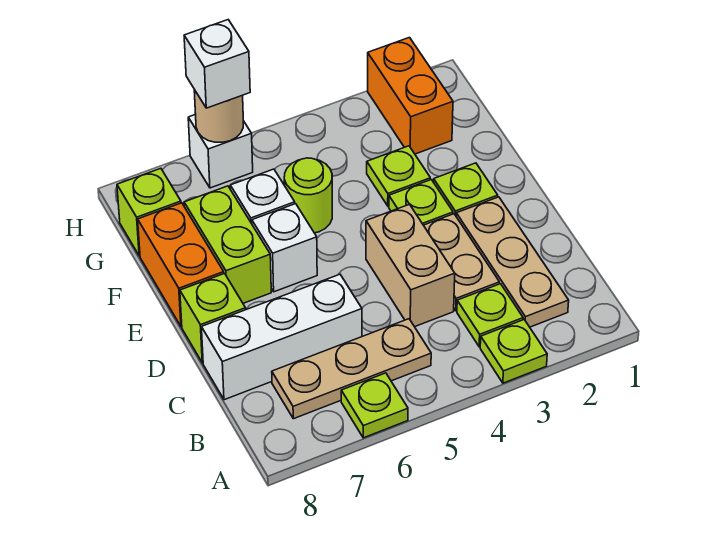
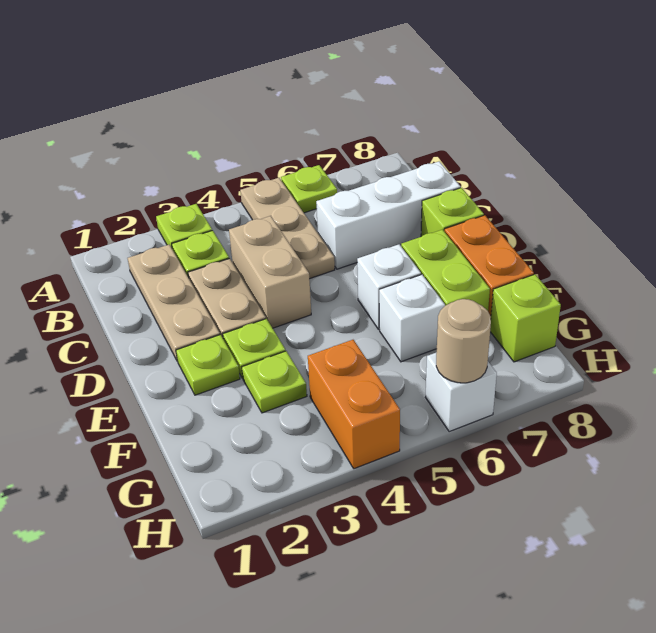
tan plate B5:B7 level 1 -> tan plate A5:C5 level 1
lime round brick F5 level 1 -> none
orange brick G2:H2 level 1 -> orange brick G4:H4 level 1
white brick H6 level 3 -> none

